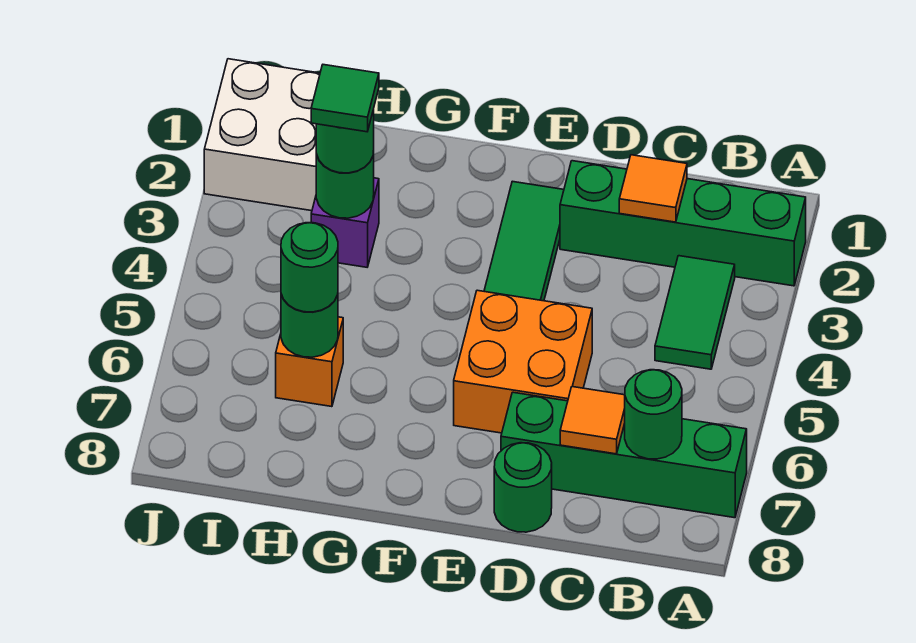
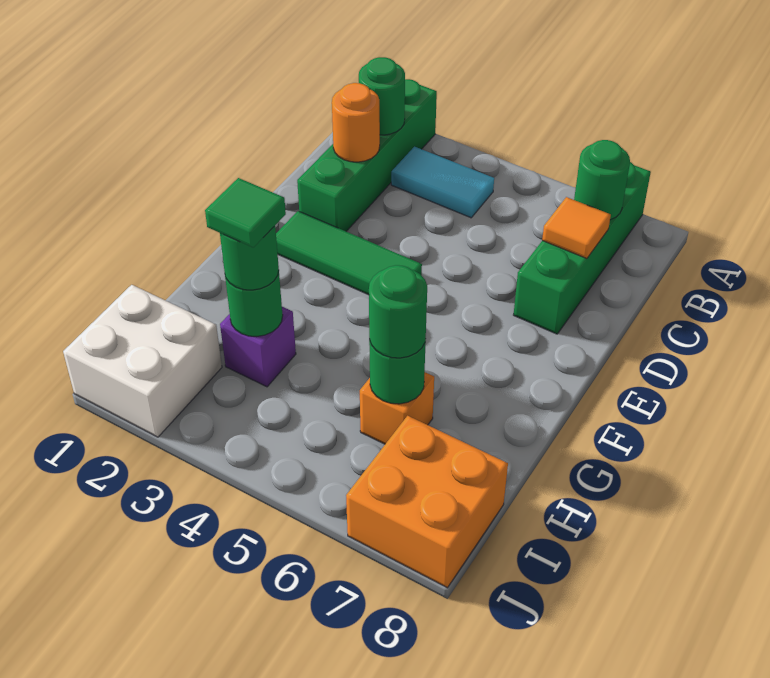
green tile B3:B4 level 1 -> cyan tile B3:B4 level 1
orange tile C2 level 2 -> orange round brick C2 level 2
orange brick D5:E6 level 1 -> orange brick I7:J8 level 1
green round brick D8 level 1 -> green round brick B2 level 2

